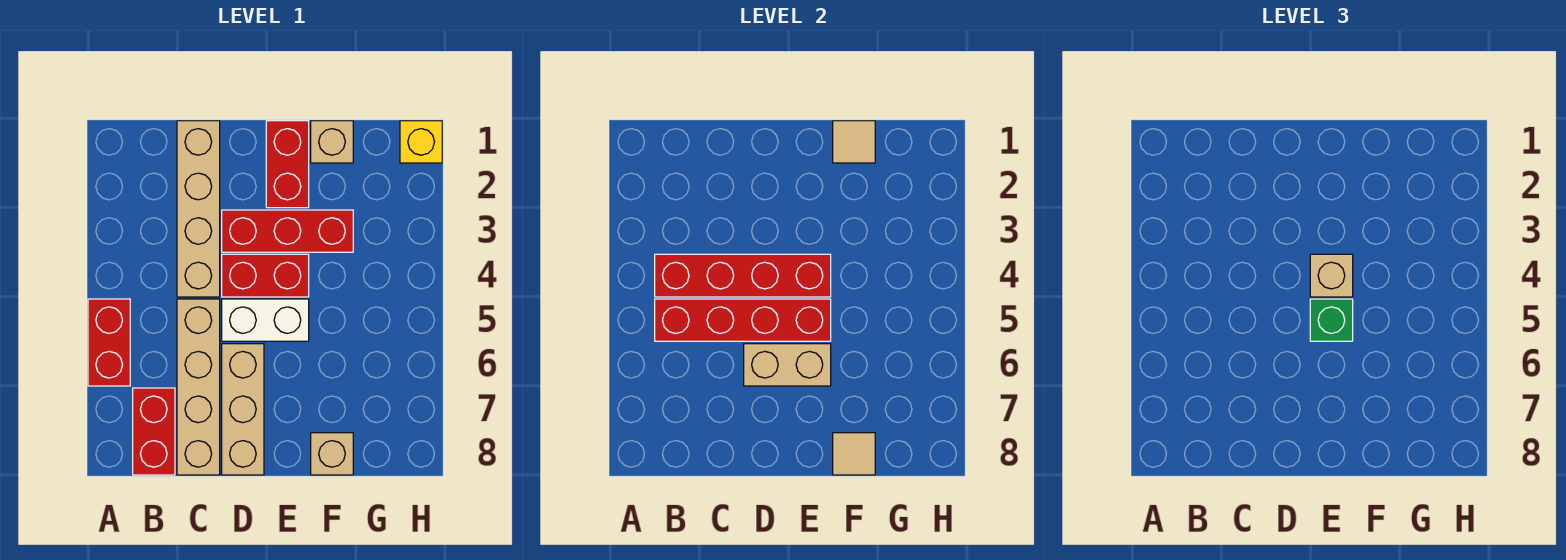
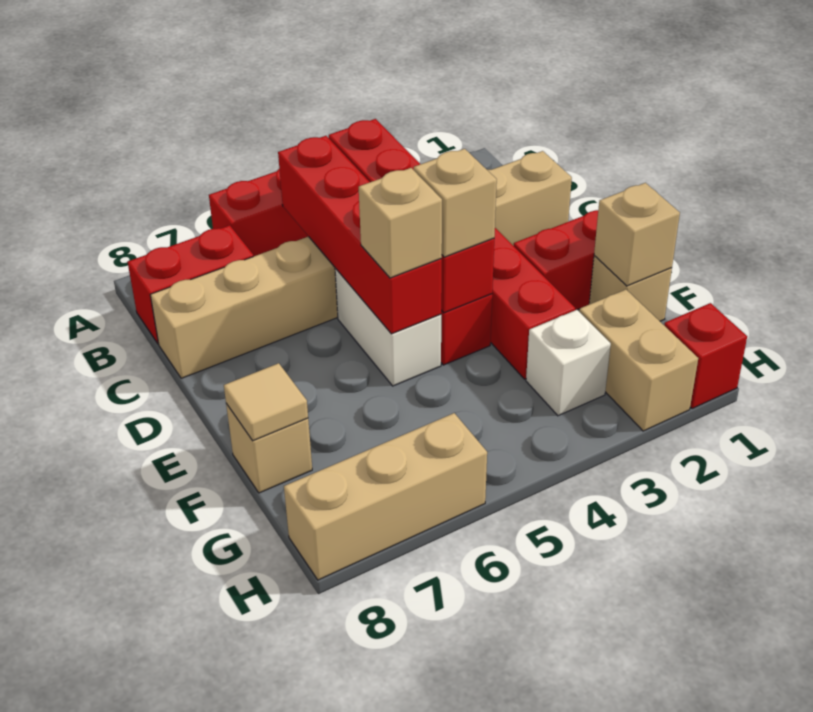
tan brick D6:D8 level 1 -> tan brick H6:H8 level 1
tan brick D6:E6 level 2 -> tan brick G2:H2 level 1
green brick E5 level 3 -> tan brick E5 level 3
tan tile F1 level 2 -> tan brick F1 level 2
none -> white brick G3 level 1
yellow brick H1 level 1 -> red brick H1 level 1

